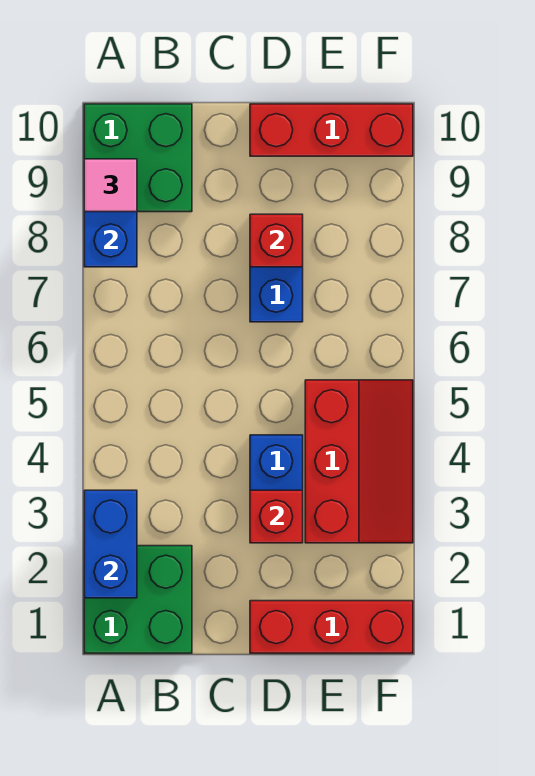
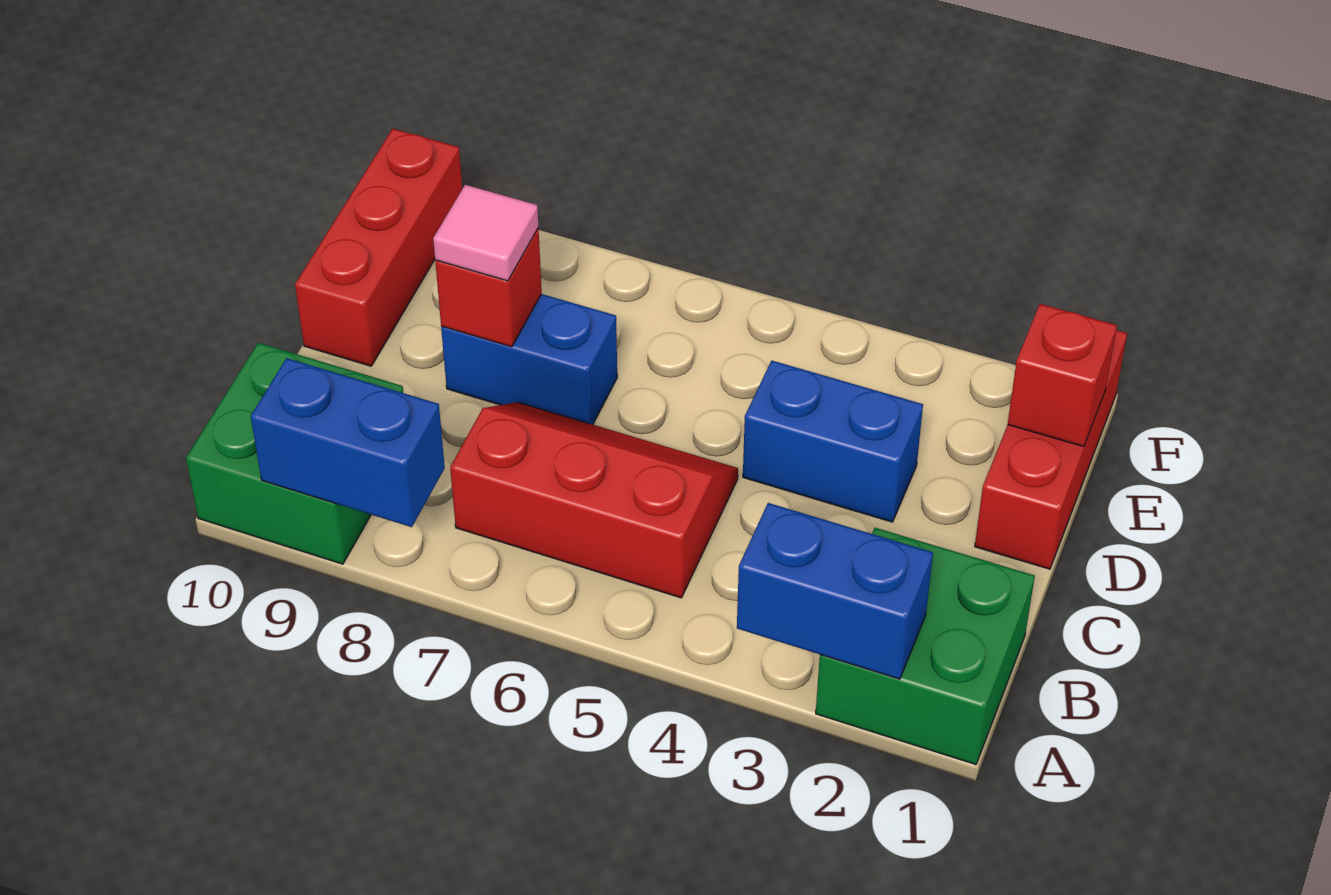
pink tile A9 level 3 -> pink tile D8 level 3
red brick D3 level 2 -> red brick E1 level 2
red slope E3:F5 level 1 top E -> red slope B5:C7 level 1 top B

